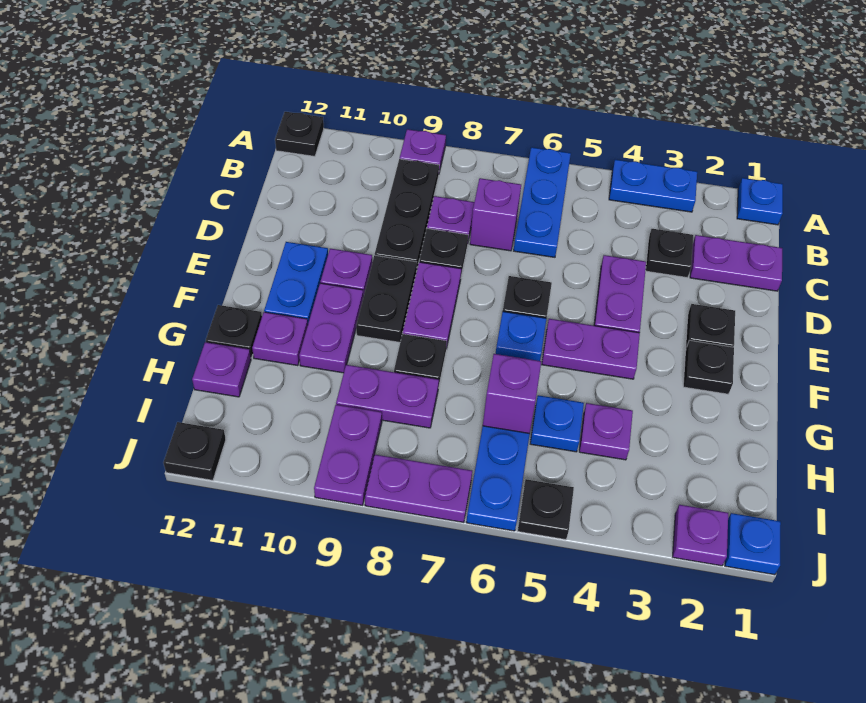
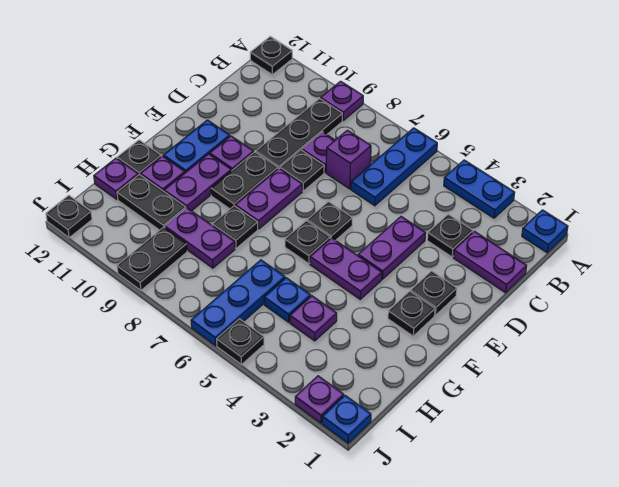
blue plate F6 level 1 -> black plate F6 level 1
purple brick H6 level 2 -> none
none -> black plate H10:H11 level 1
purple plate I9:J9 level 1 -> black plate I9:J9 level 1
purple plate J7:J8 level 1 -> none

